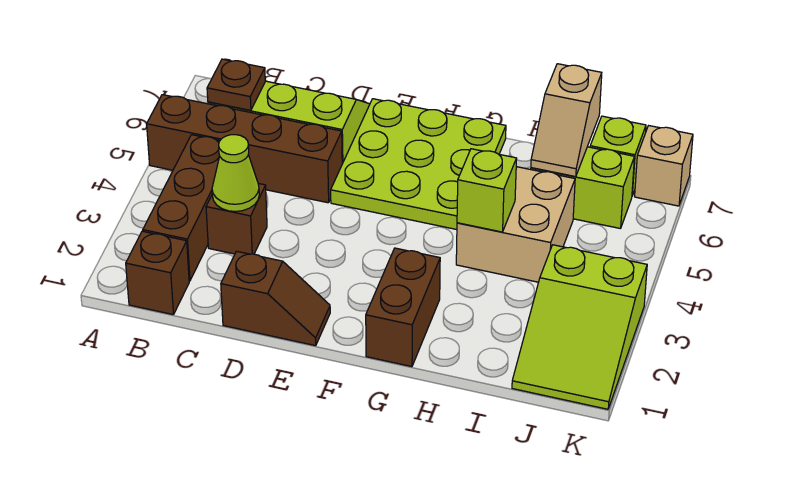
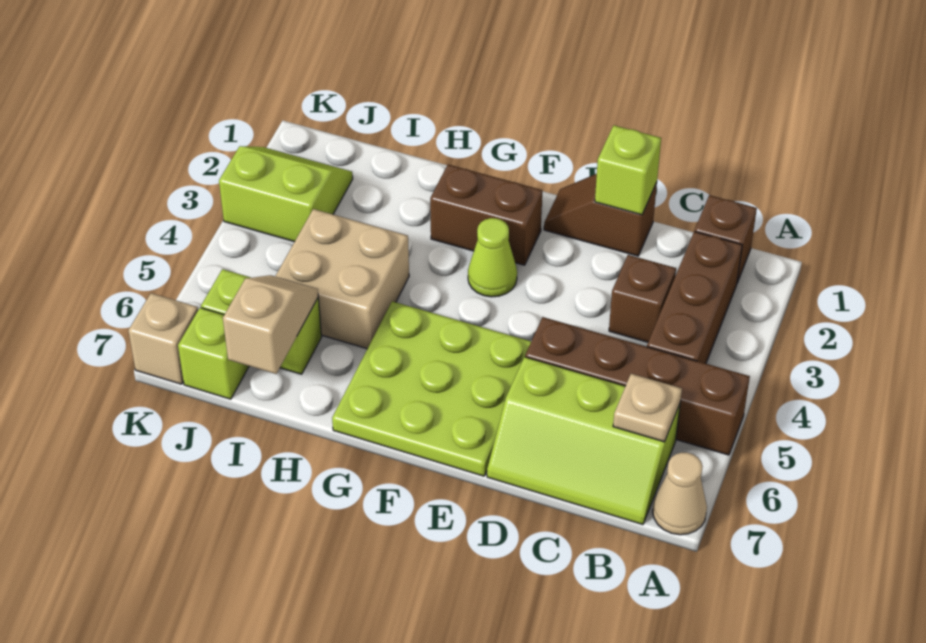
none -> tan cone A7 level 1
brown plate B6 level 2 -> tan plate B6 level 2
lime cone C3 level 2 -> lime cone F3 level 1
brown brick G1:G2 level 1 -> brown brick F2:G2 level 1
lime brick H4 level 2 -> lime brick D1 level 2
lime slope J1:K3 level 1 top 3 -> lime slope J2:K3 level 1 top 3

